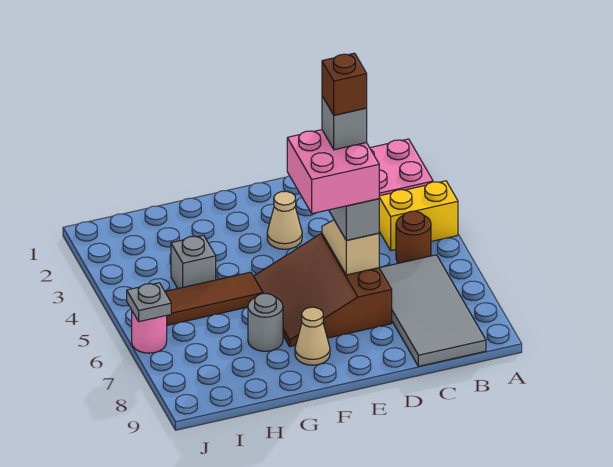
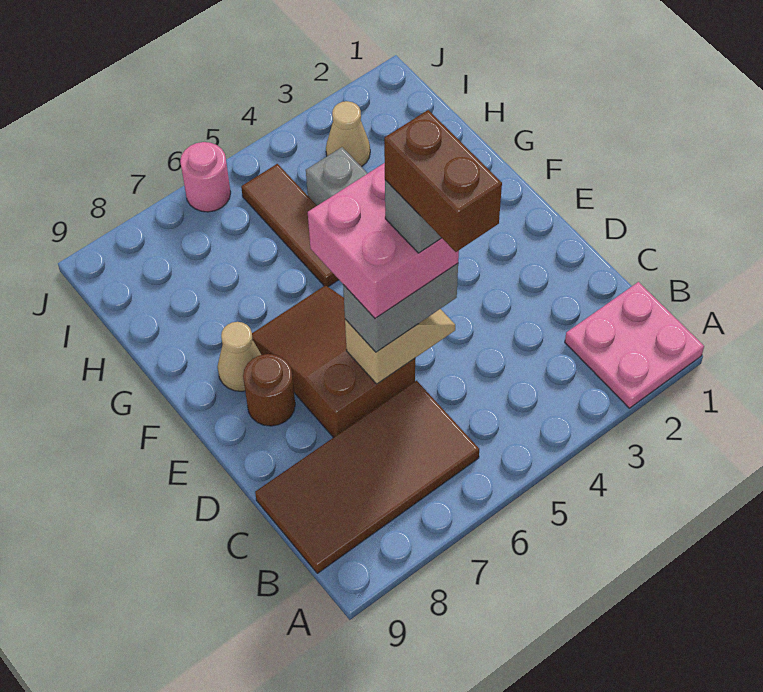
yellow brick A4:B4 level 1 -> none
brown round brick B5 level 1 -> brown round brick E8 level 1
grey tile B6:C9 level 1 -> brown tile B6:C9 level 1
brown slope D5:F7 level 1 top D -> brown slope D6:F7 level 1 top D
brown brick D5 level 6 -> brown brick C5:D5 level 6
tan cone E3 level 1 -> tan cone I3 level 1
grey round brick G7 level 1 -> none
grey plate J6 level 2 -> none

